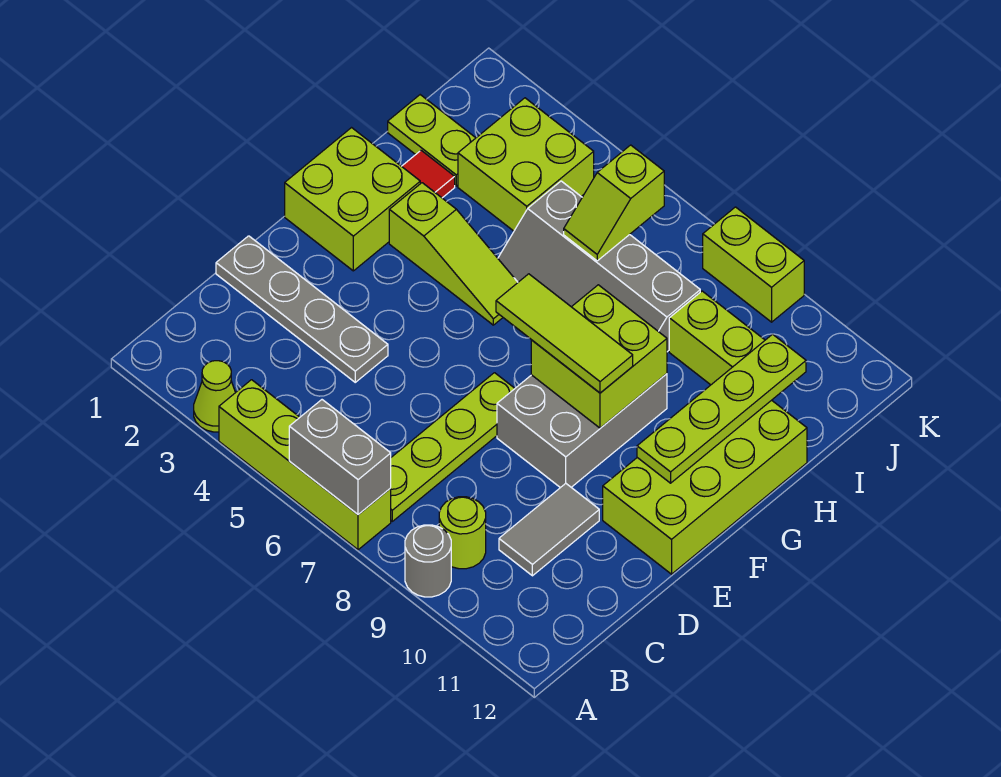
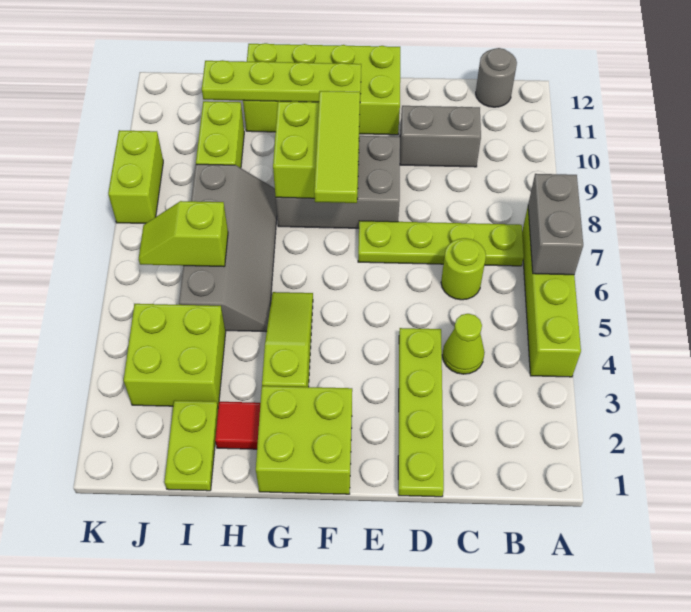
lime cone A3 level 1 -> lime cone C4 level 1
grey round brick A9 level 1 -> grey round brick B12 level 1
lime round brick B9 level 1 -> lime round brick C6 level 1
grey tile C10:D10 level 1 -> grey brick C10:D10 level 1
grey plate D1:D4 level 1 -> lime plate D1:D4 level 1
lime slope I6:J6 level 2 top J -> lime slope I6:J6 level 2 top I

